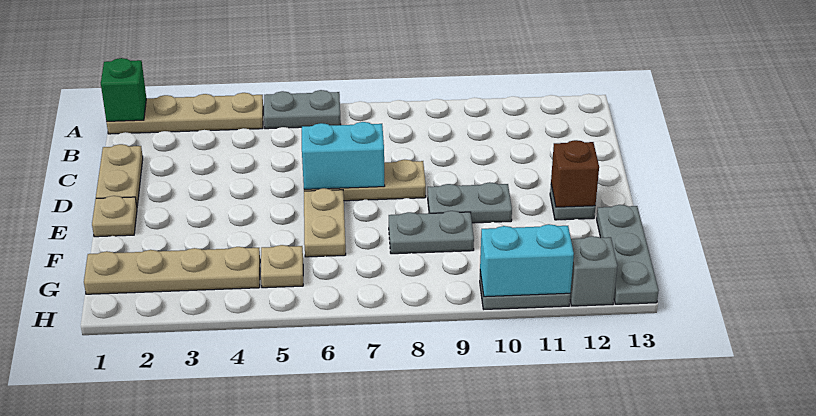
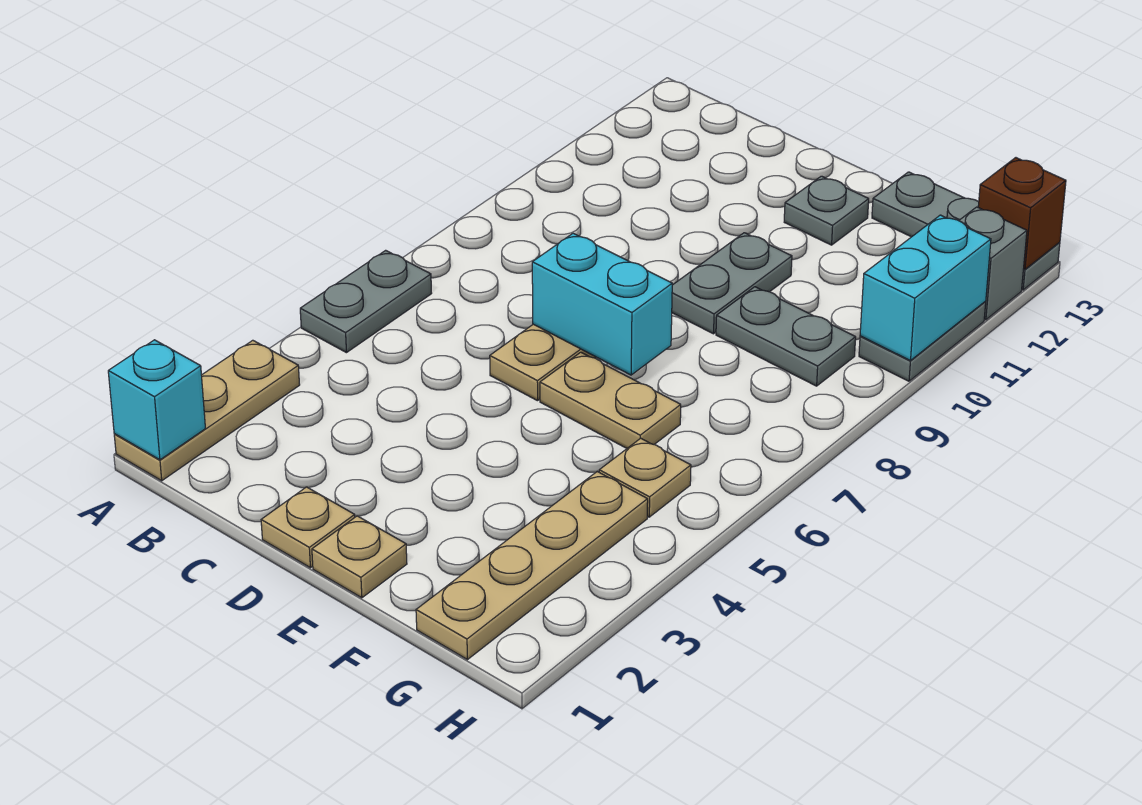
tan plate A1:A4 level 1 -> tan plate A1:A3 level 1
green brick A1 level 2 -> cyan brick A1 level 2
tan plate C1:D1 level 1 -> tan plate D1 level 1
cyan brick D6:D7 level 2 -> cyan brick D7:E7 level 2
brown brick E12 level 2 -> brown brick H13 level 2
grey plate F8:F9 level 1 -> grey plate F9:G9 level 1

